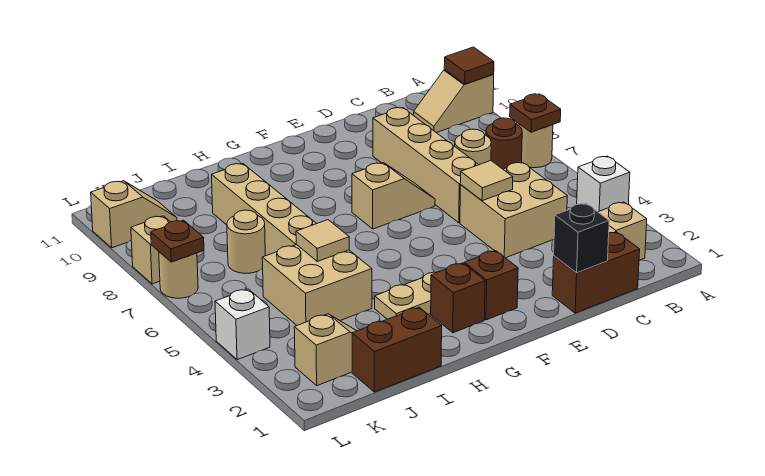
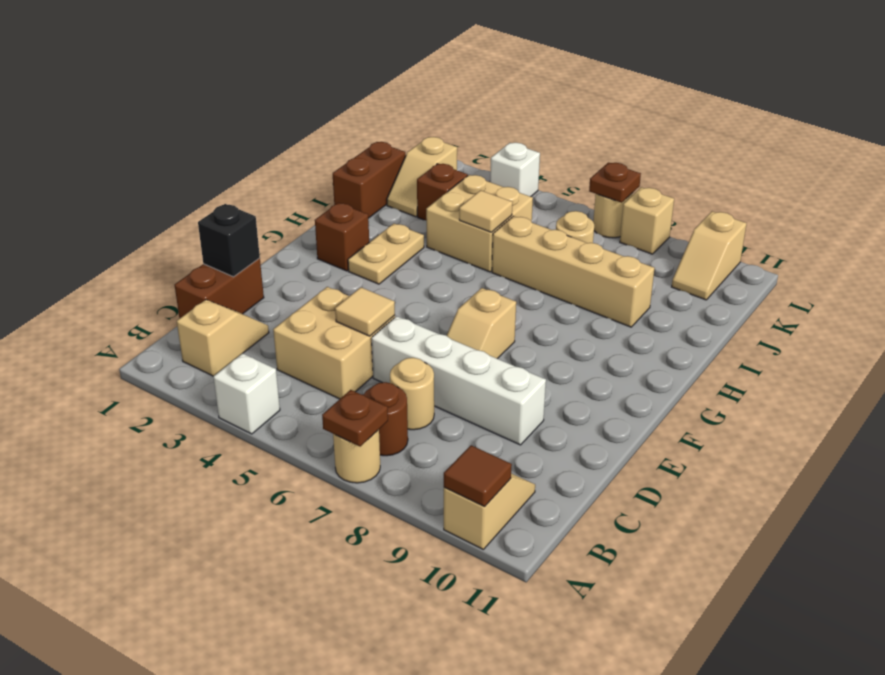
tan brick D6:D9 level 1 -> white brick D6:D9 level 1
brown brick F2 level 1 -> brown brick J3 level 1

